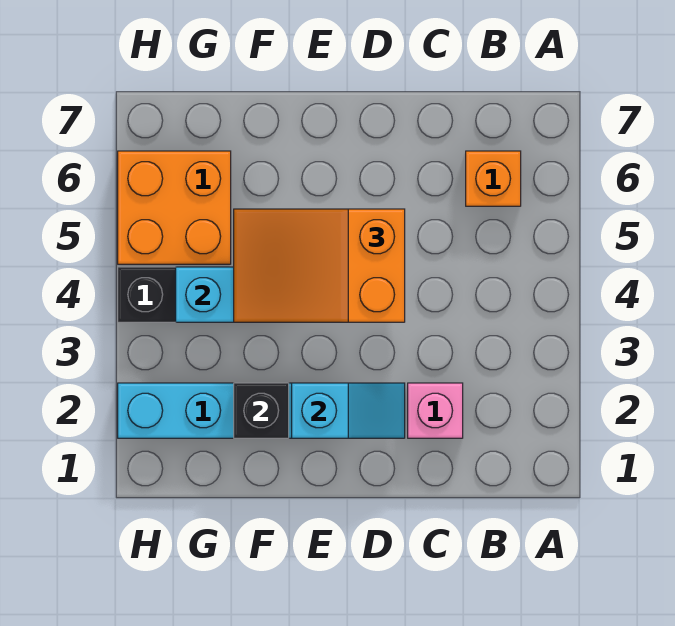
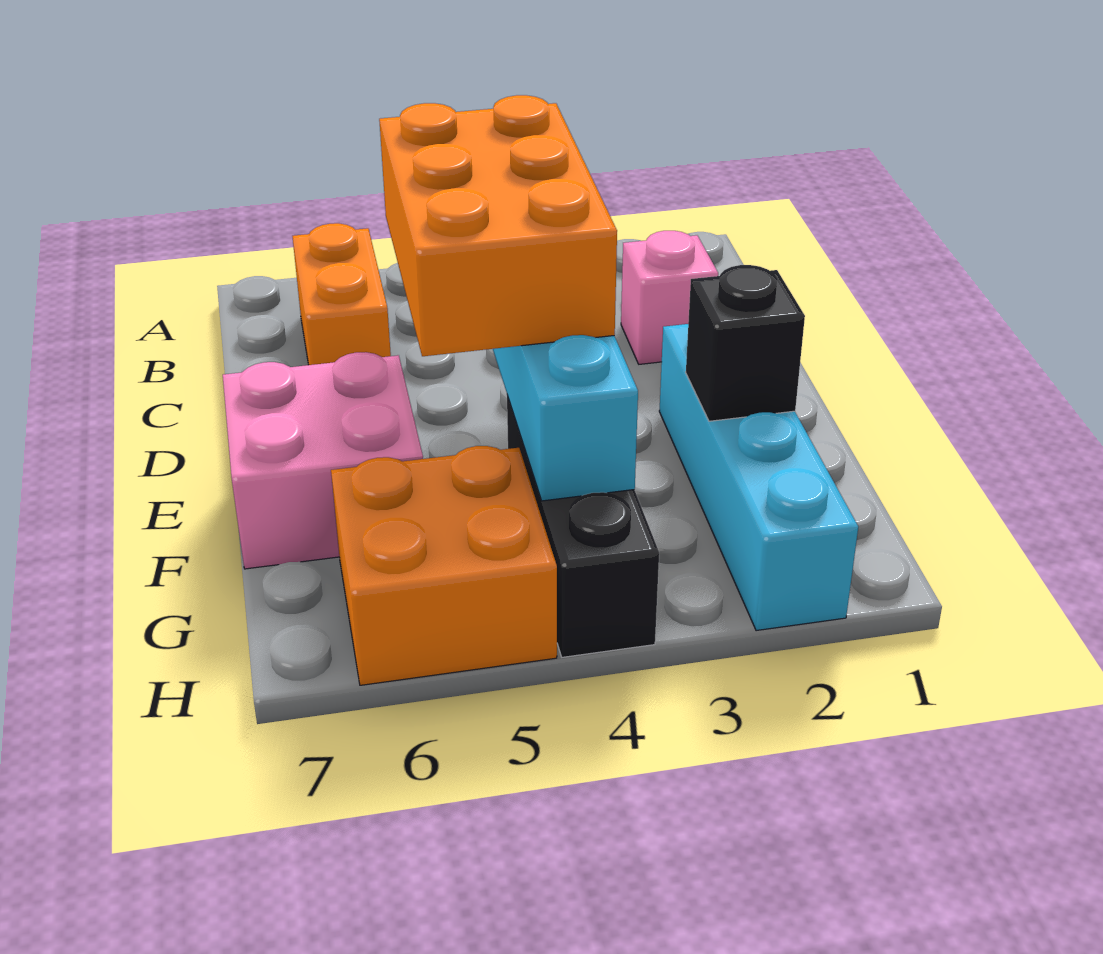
orange brick B6 level 1 -> orange brick B6:C6 level 1
cyan slope D2:E2 level 2 top E -> none
orange slope D4:F5 level 3 top D -> orange brick D4:F5 level 3
none -> pink brick E6:F7 level 1

